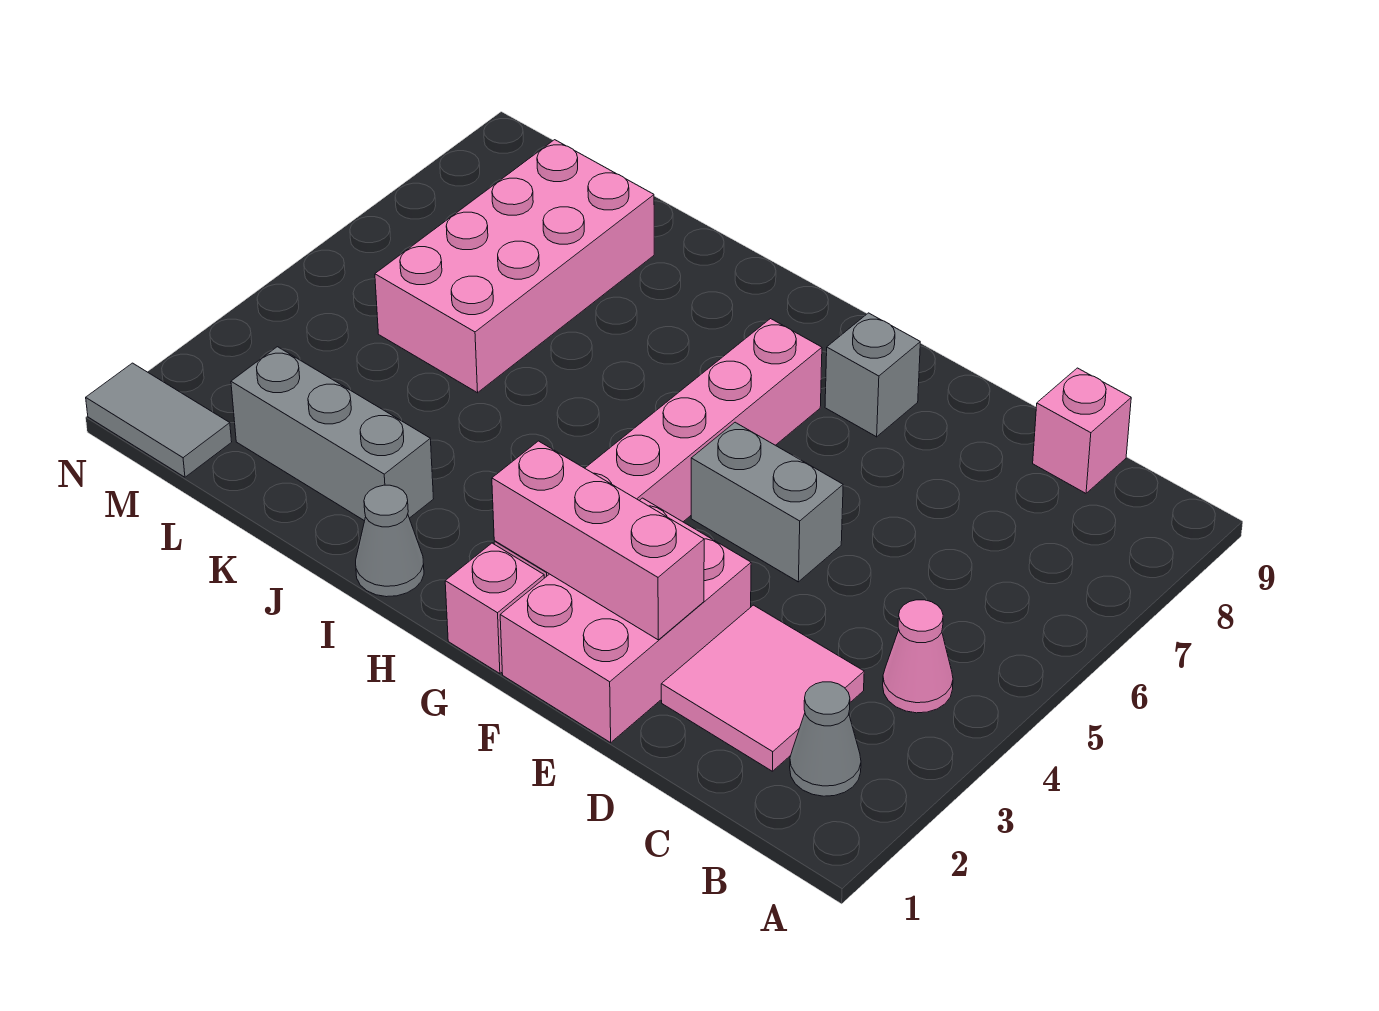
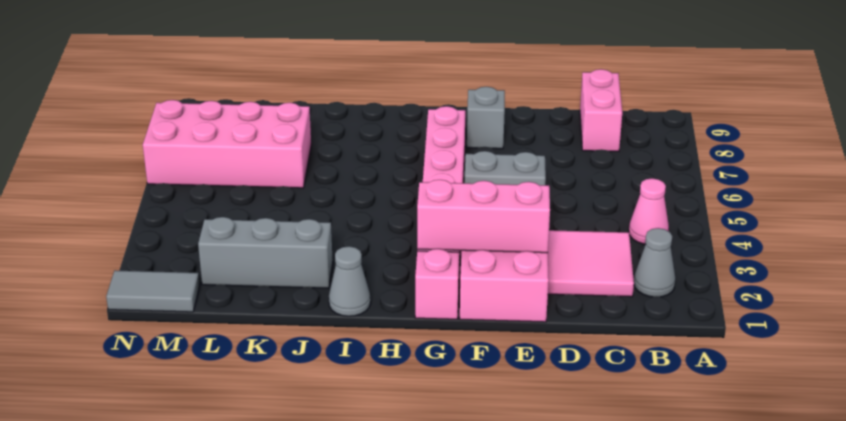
pink brick C9 level 1 -> pink brick C8:C9 level 1
pink brick K5:L8 level 1 -> pink brick K6:N7 level 1

